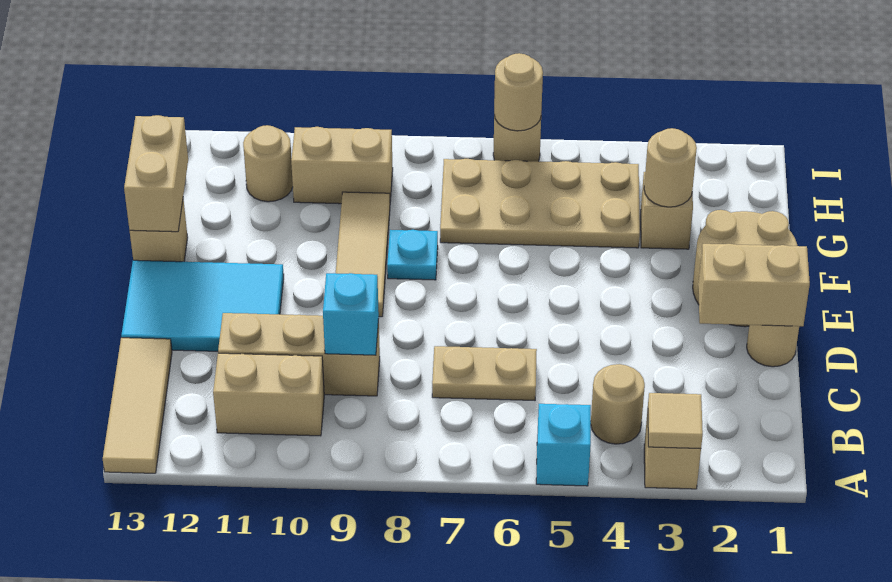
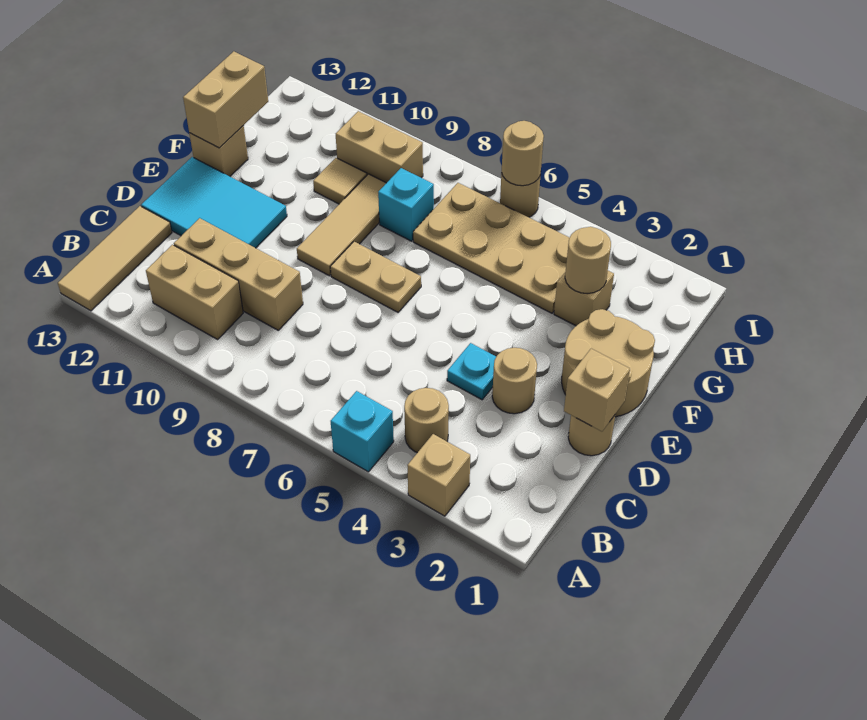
tan tile A3 level 2 -> tan tile G10 level 1
tan plate C6:C7 level 1 -> tan plate E7:E8 level 1
cyan brick C9 level 2 -> cyan brick G8 level 1
tan brick D1:D2 level 2 -> tan brick D1 level 2
cyan plate F8 level 1 -> cyan plate D4 level 1
tan round brick H11 level 1 -> tan round brick D3 level 1

